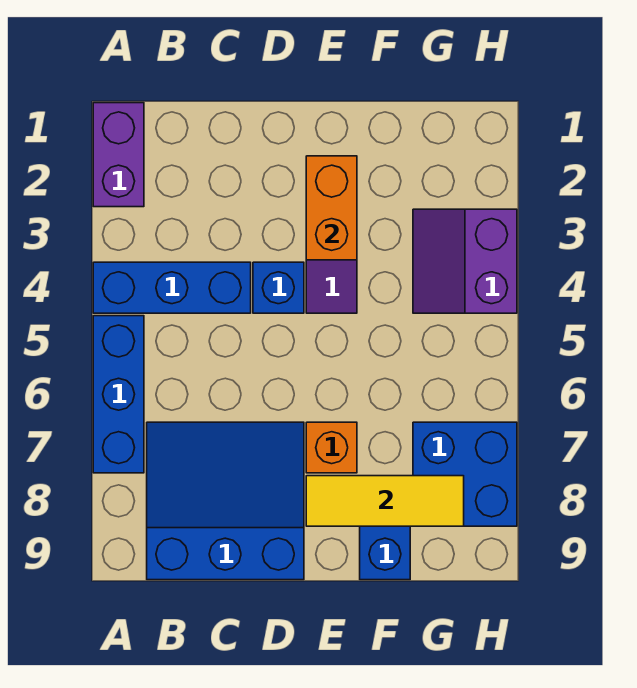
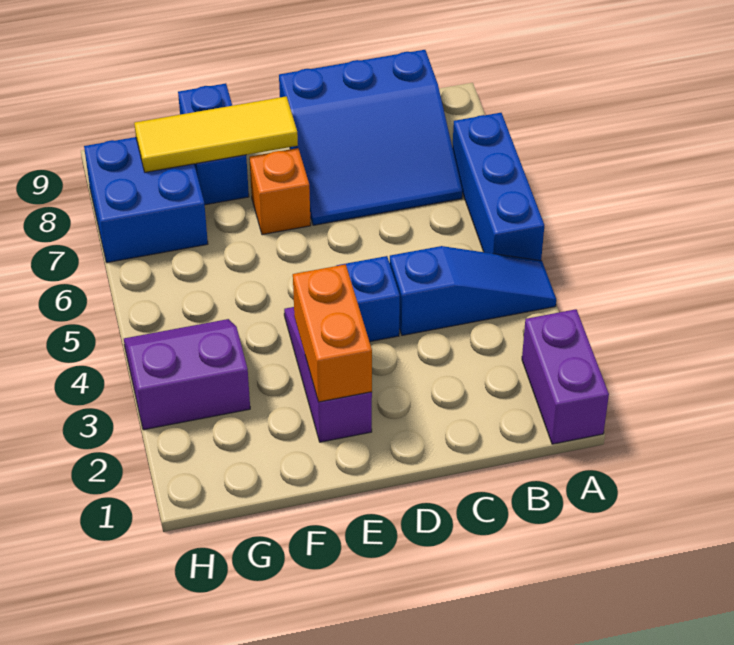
blue brick A4:C4 level 1 -> blue slope A4:C4 level 1 top C
purple slope G3:H4 level 1 top H -> purple slope G3:H4 level 1 top 3

